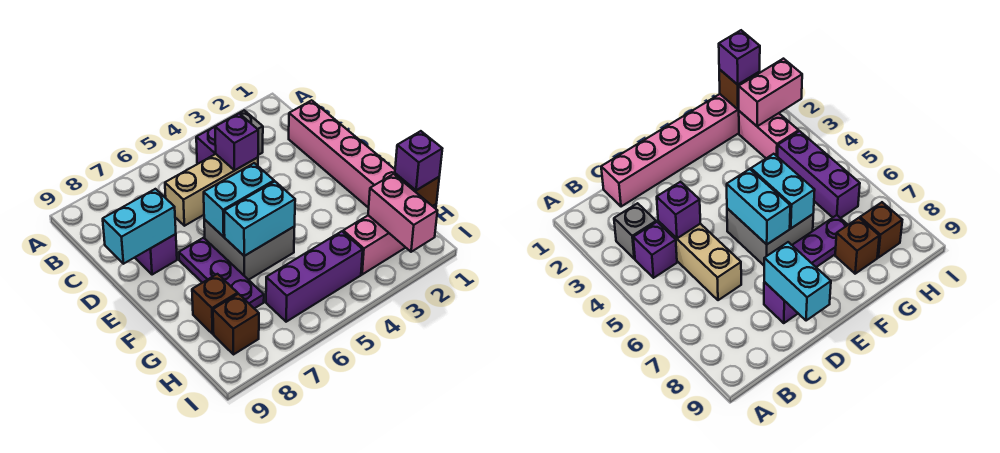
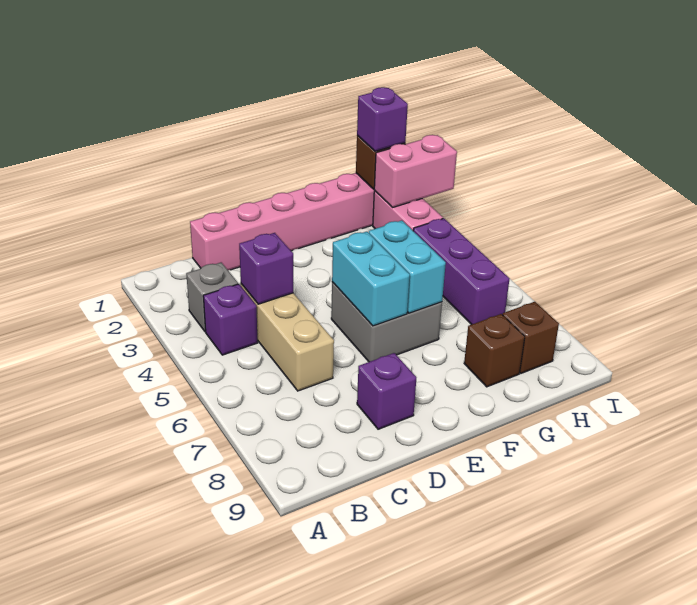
cyan brick D8:D9 level 2 -> none
purple plate E7:G7 level 1 -> none

